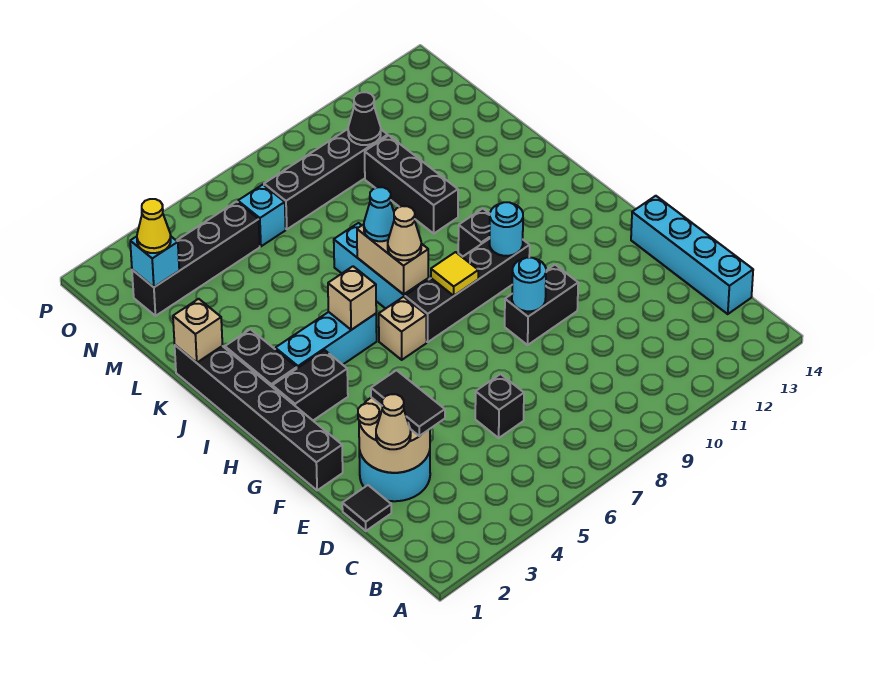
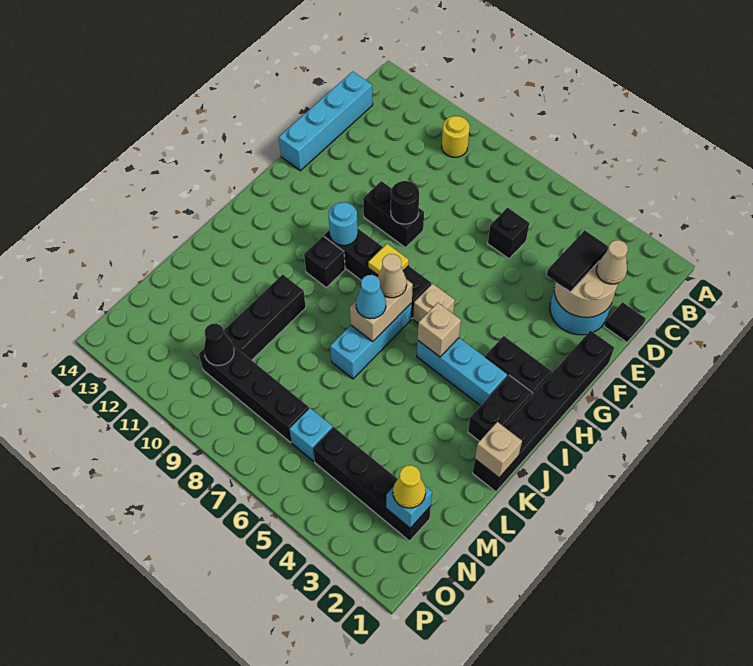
none -> yellow round brick B10 level 1
cyan round brick F9 level 2 -> black round brick F9 level 2

